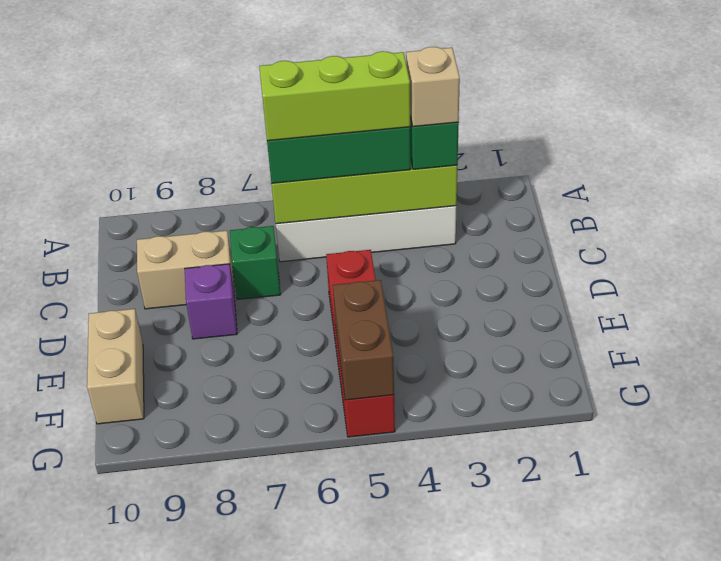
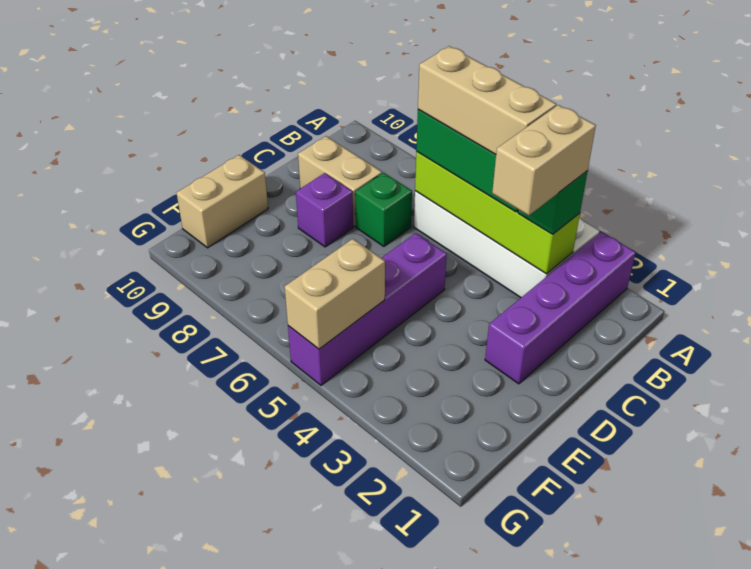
none -> purple brick A2:D2 level 1
tan brick B3 level 4 -> tan brick B3:C3 level 4
lime brick B4:B6 level 4 -> tan brick B4:B6 level 4
red brick D5:G5 level 1 -> purple brick D5:G5 level 1
brown brick F5:G5 level 2 -> tan brick F5:G5 level 2

